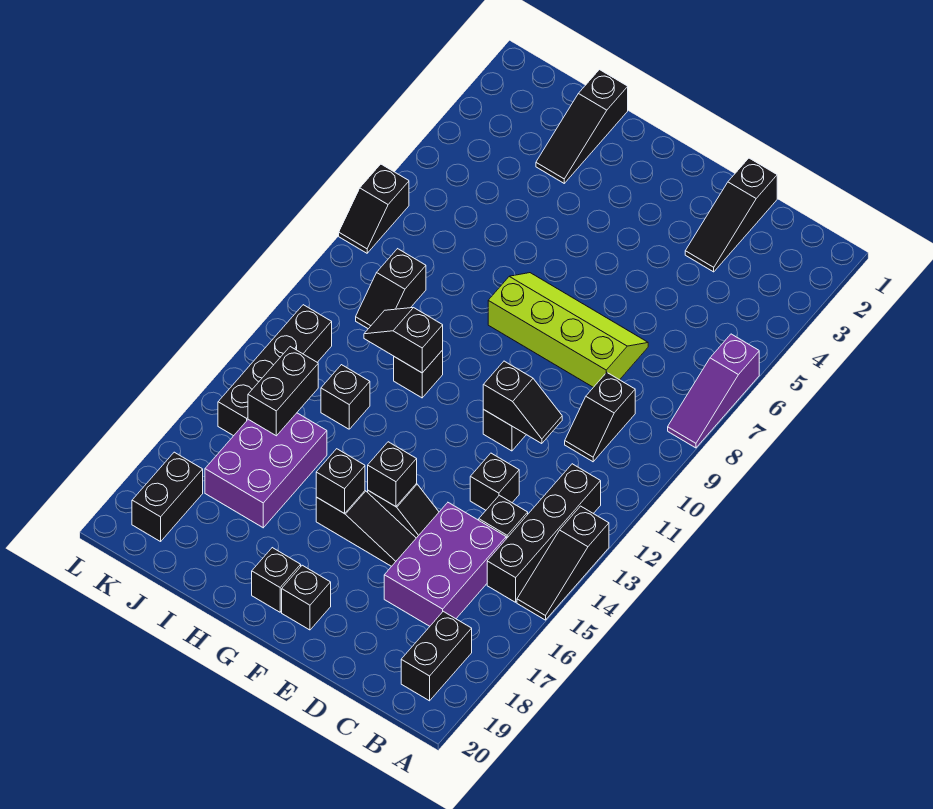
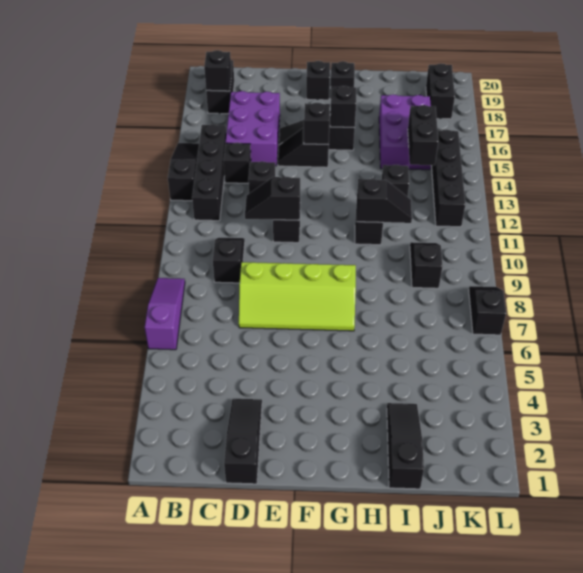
none -> black brick B18 level 2

